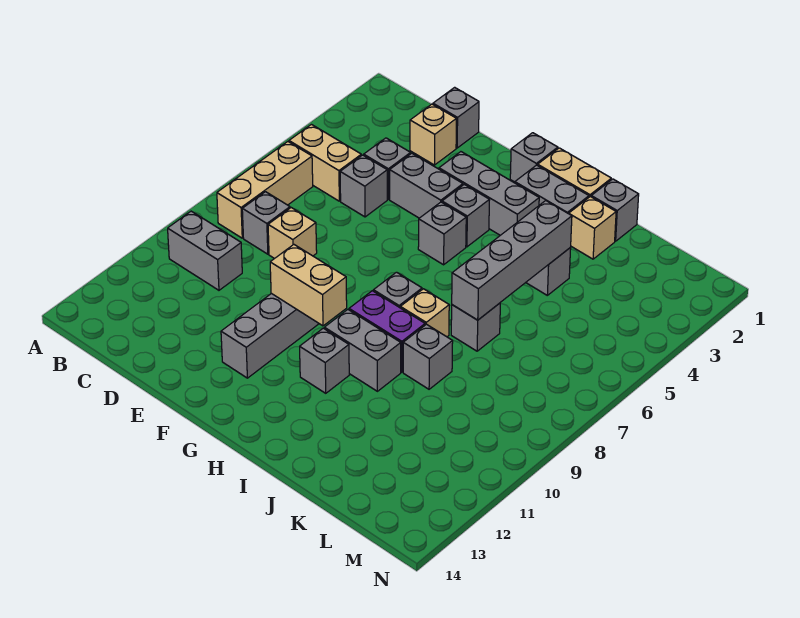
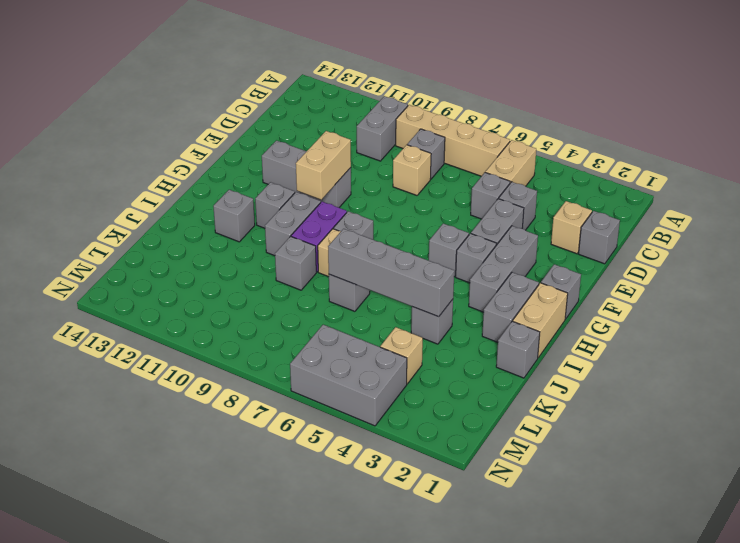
tan brick B6:B8 level 1 -> tan brick B6:B9 level 1
none -> grey brick I12 level 1
tan brick J2 level 1 -> tan brick L4 level 1
none -> grey brick M4:N6 level 1

